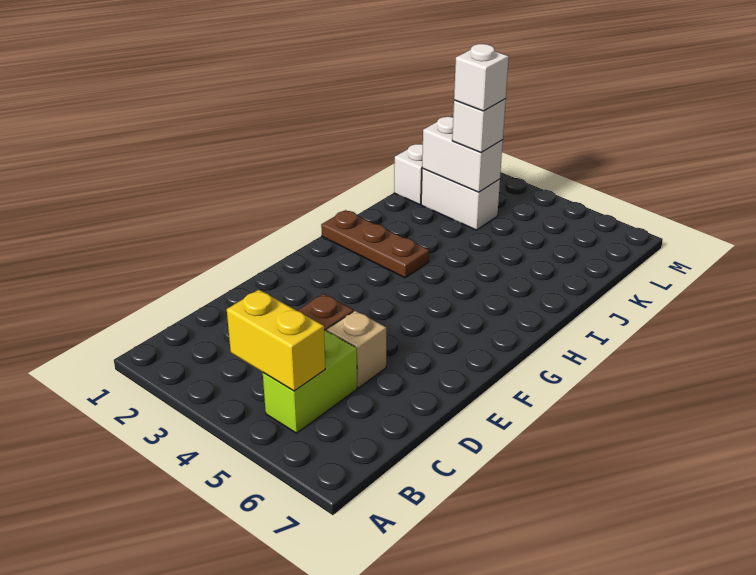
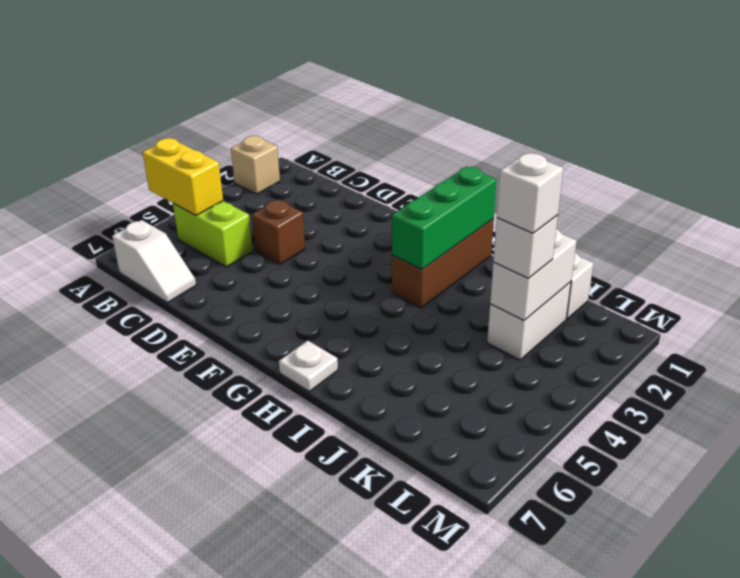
yellow brick B4:B5 level 2 -> yellow brick A5:B5 level 2
none -> white slope B7:C7 level 1 top B
tan brick D5 level 1 -> tan brick A2 level 1
brown plate H1:H3 level 1 -> brown brick H1:H3 level 1
none -> green brick H1:H3 level 2
none -> white plate H7 level 1

